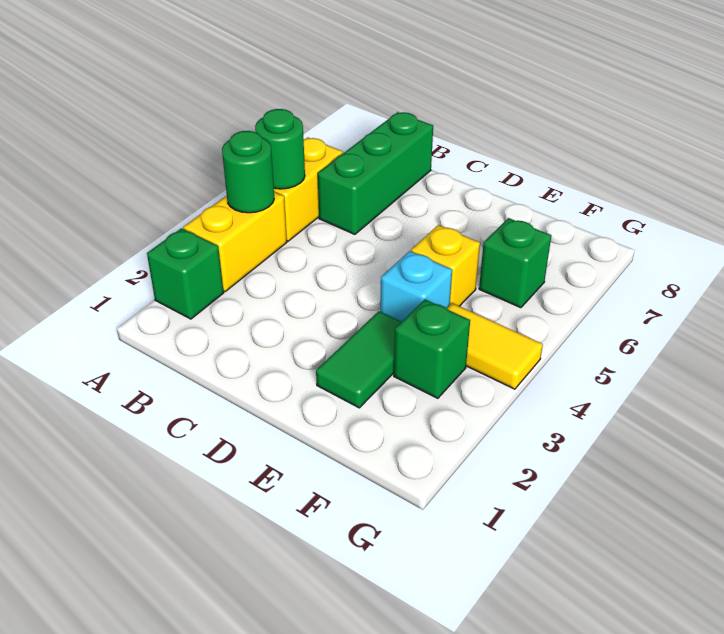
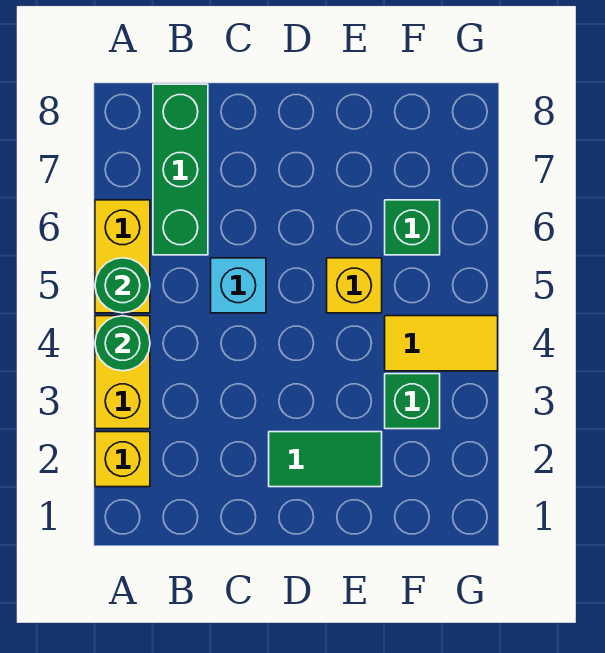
green brick A2 level 1 -> yellow brick A2 level 1
green tile E2:E3 level 1 -> green tile D2:E2 level 1
cyan brick E4 level 1 -> cyan brick C5 level 1

